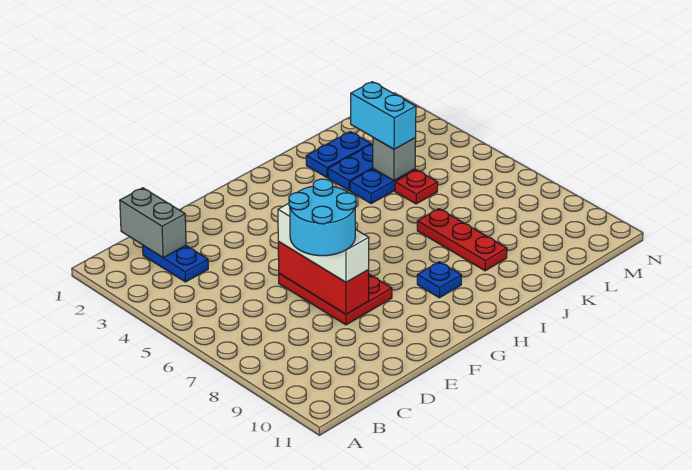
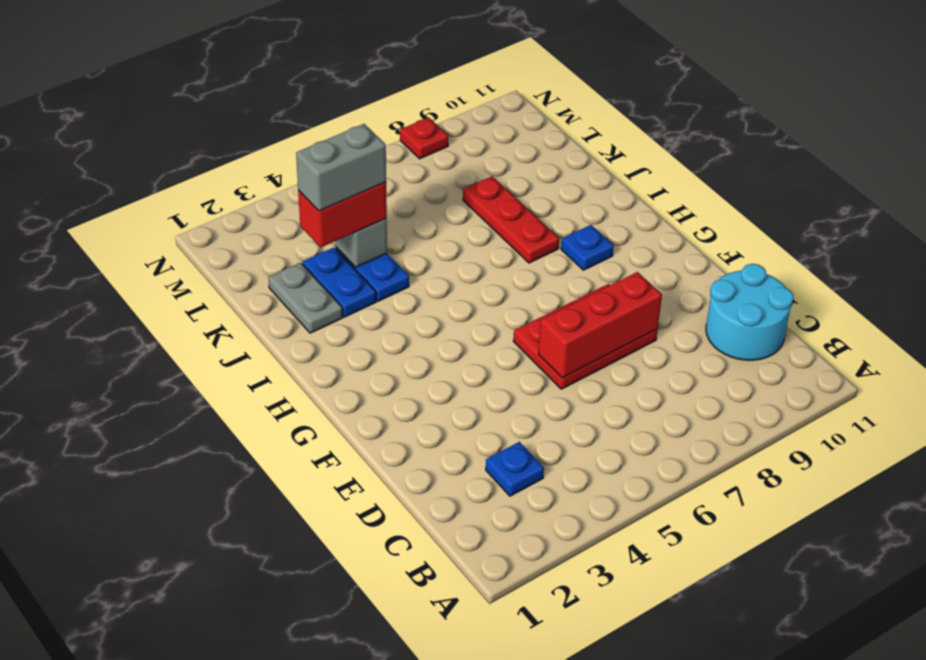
grey brick C1:C2 level 2 -> grey brick K3:K4 level 4
blue plate C2:C3 level 1 -> blue plate C3 level 1
cyan round brick D7:E8 level 4 -> cyan round brick C10:D11 level 1
white brick E6:E8 level 3 -> none
blue plate J2:K2 level 1 -> grey plate J2:K2 level 1
red plate J7:J9 level 1 -> red plate I8:K8 level 1
cyan brick K3:K4 level 3 -> red brick K3:K4 level 3
red plate K5 level 1 -> red plate N8 level 1

